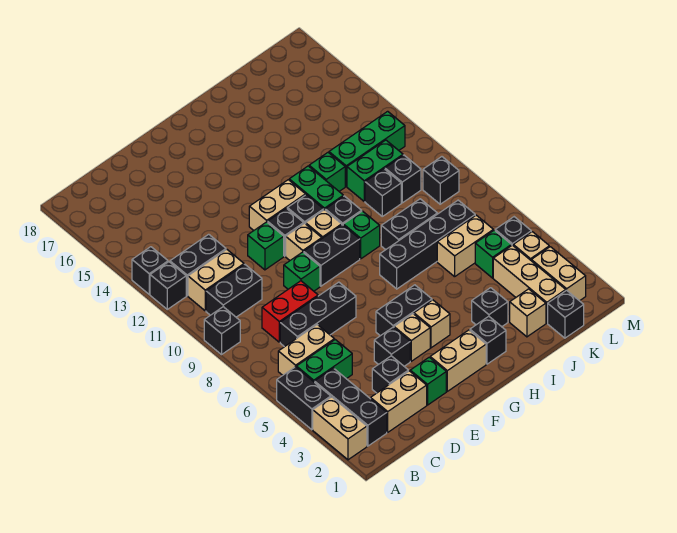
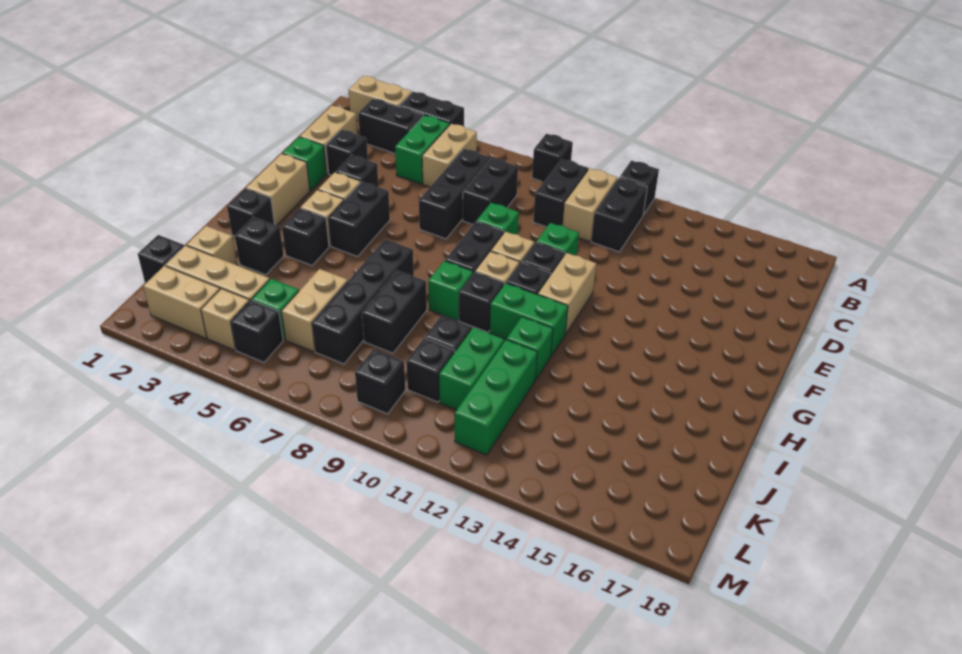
black brick A13 level 1 -> black brick H4 level 1
black brick B2:B4 level 1 -> black brick B3:B4 level 1
red brick C8:D8 level 1 -> black brick C8:D8 level 1

